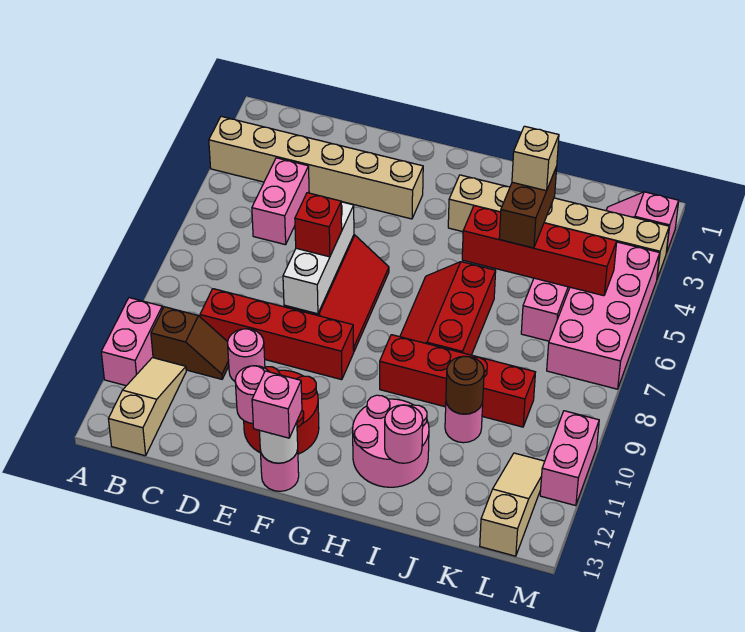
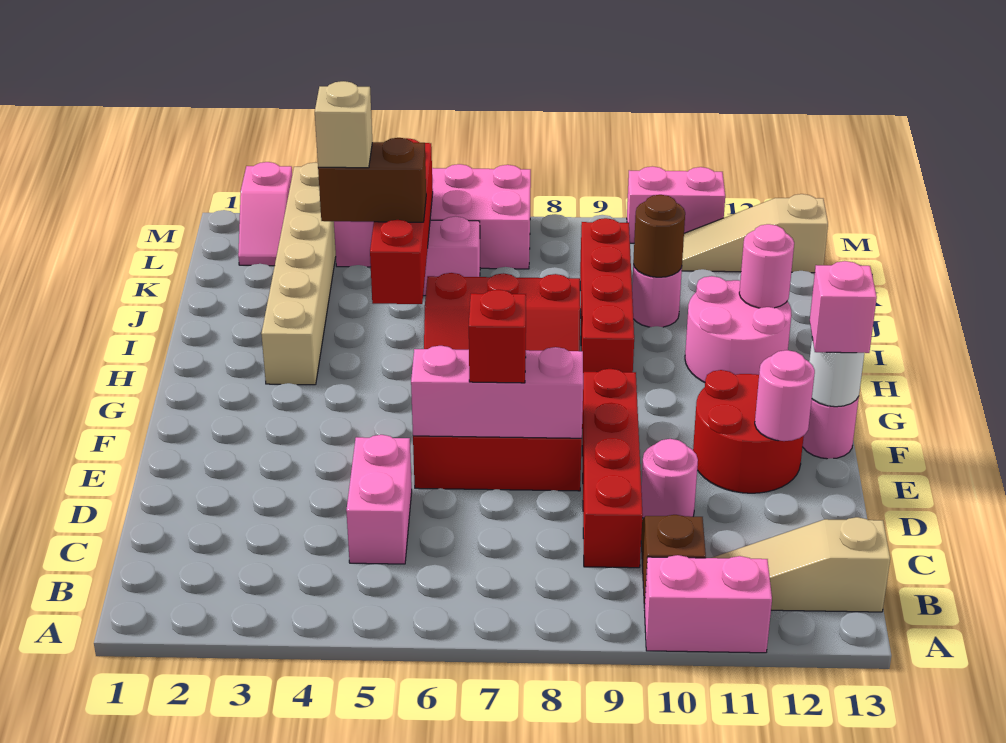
tan brick A3:F3 level 1 -> none
pink brick C4:C5 level 1 -> pink brick C5:D5 level 1
white brick E6:E8 level 2 -> pink brick E6:E8 level 2

